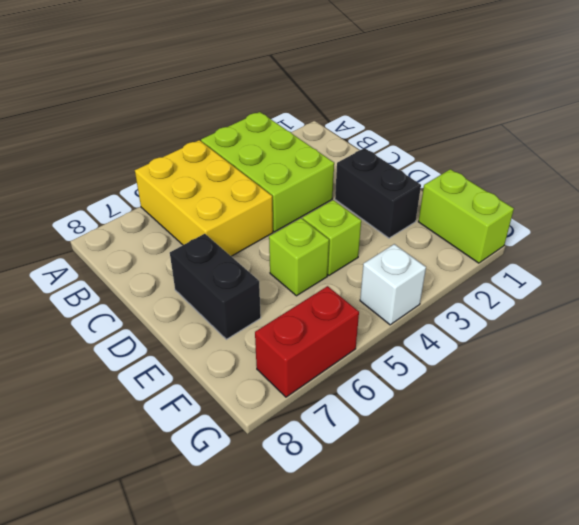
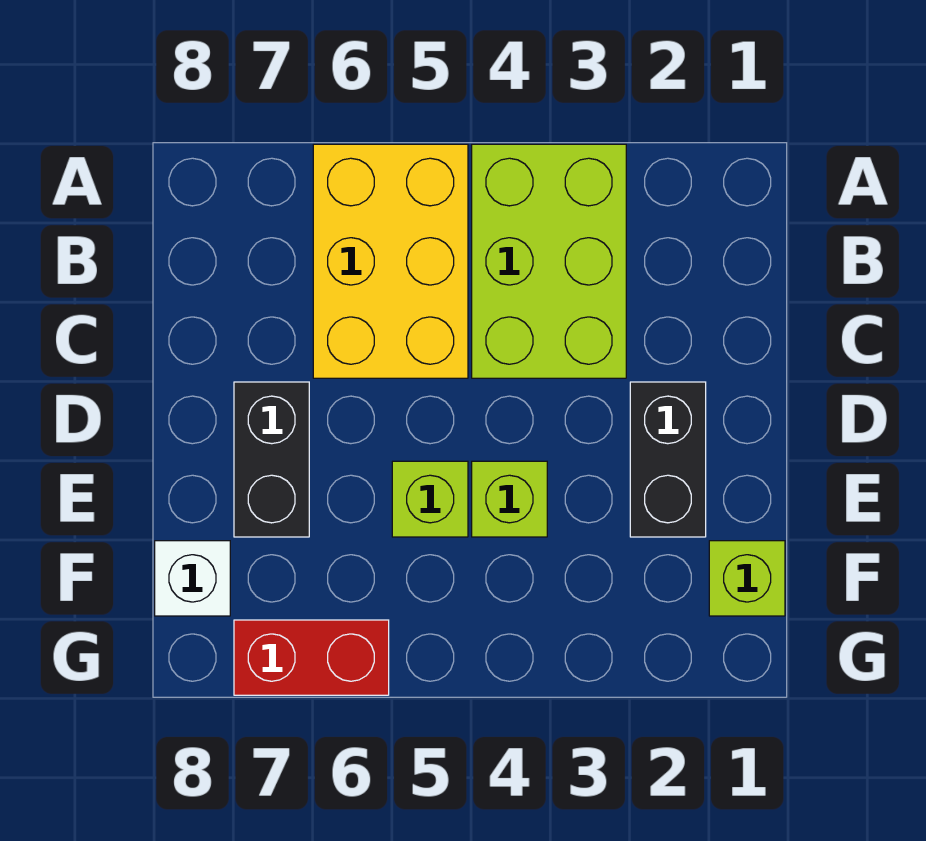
lime brick F1:G1 level 1 -> lime brick F1 level 1
white brick G4 level 1 -> white brick F8 level 1

